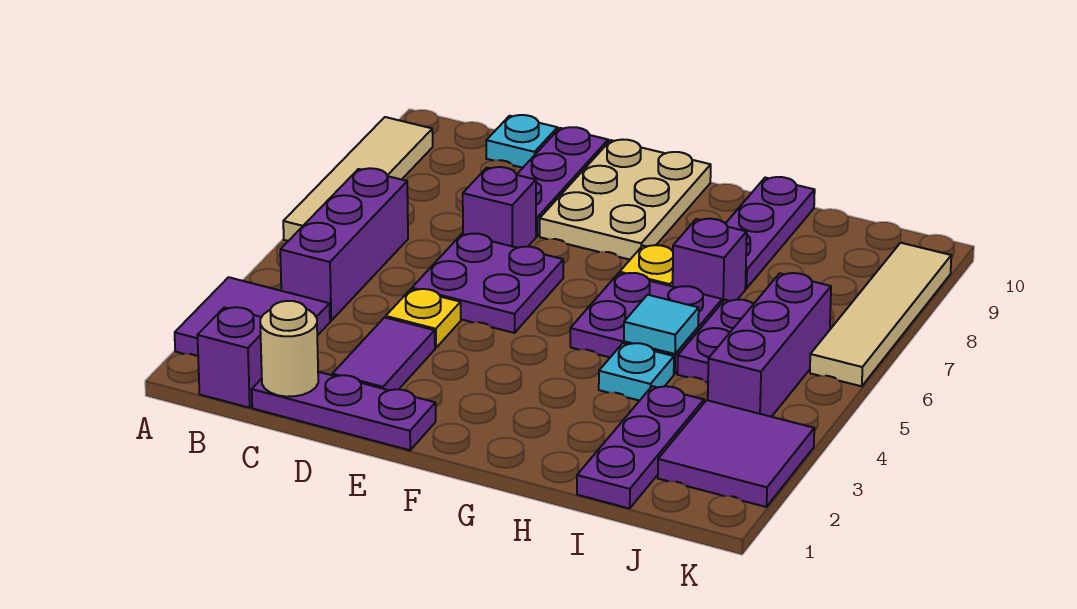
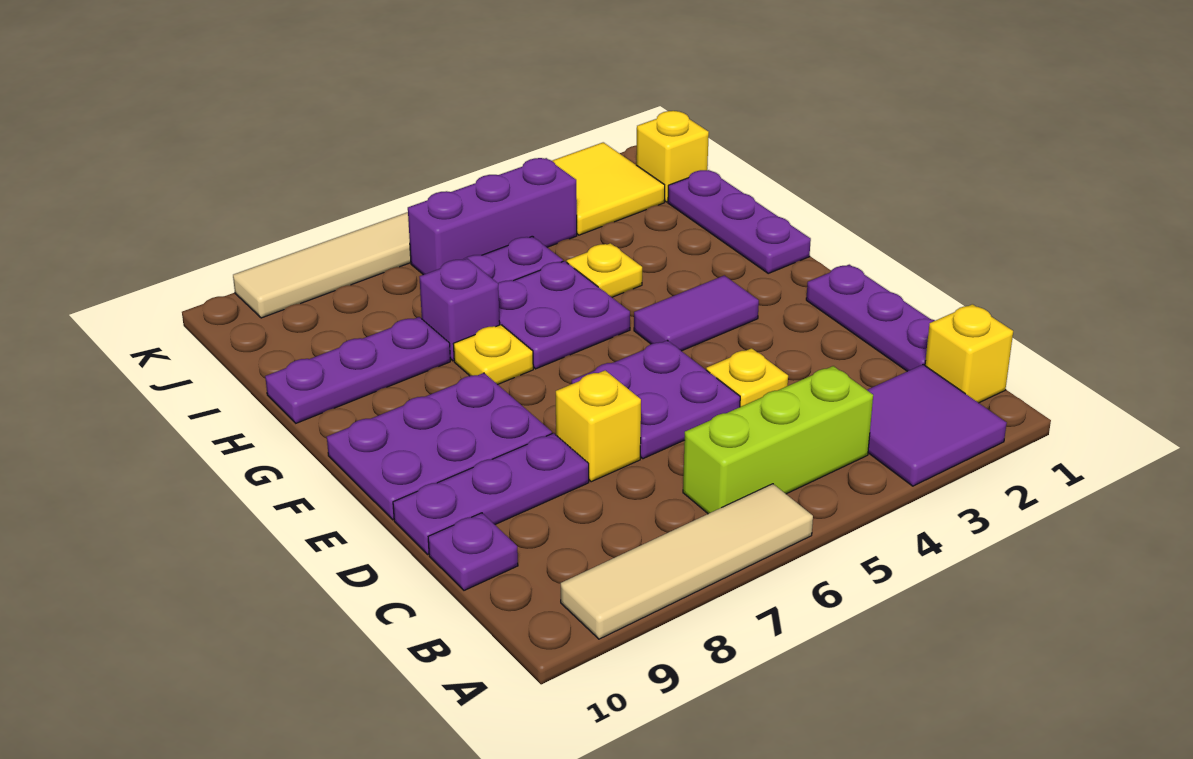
purple brick B1 level 1 -> yellow brick B1 level 1
purple brick B4:B6 level 1 -> lime brick B4:B6 level 1
tan round brick C1 level 2 -> none
cyan plate C10 level 1 -> purple plate C10 level 1
purple tile D2:D3 level 1 -> purple tile F3:F4 level 1
purple brick D7 level 1 -> yellow brick D7 level 1
tan plate E8:F10 level 1 -> purple plate E8:F10 level 1
cyan plate H4 level 1 -> yellow plate H4 level 1
cyan tile H5 level 2 -> none
purple plate I1:I3 level 1 -> purple plate G1:I1 level 1
none -> yellow brick J1 level 1
purple tile J2:K3 level 1 -> yellow tile J2:K3 level 1

